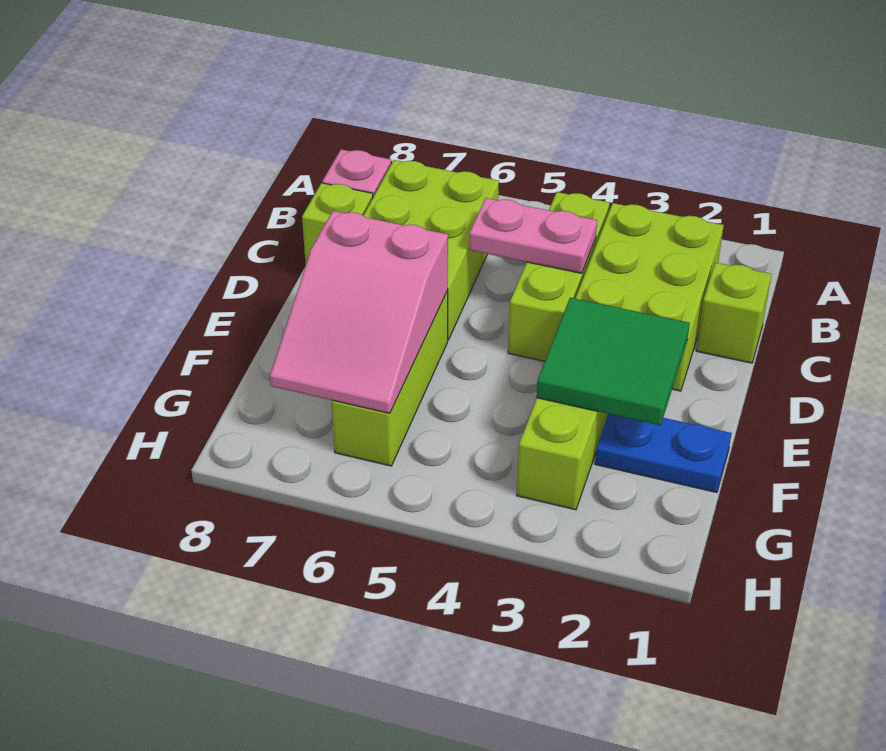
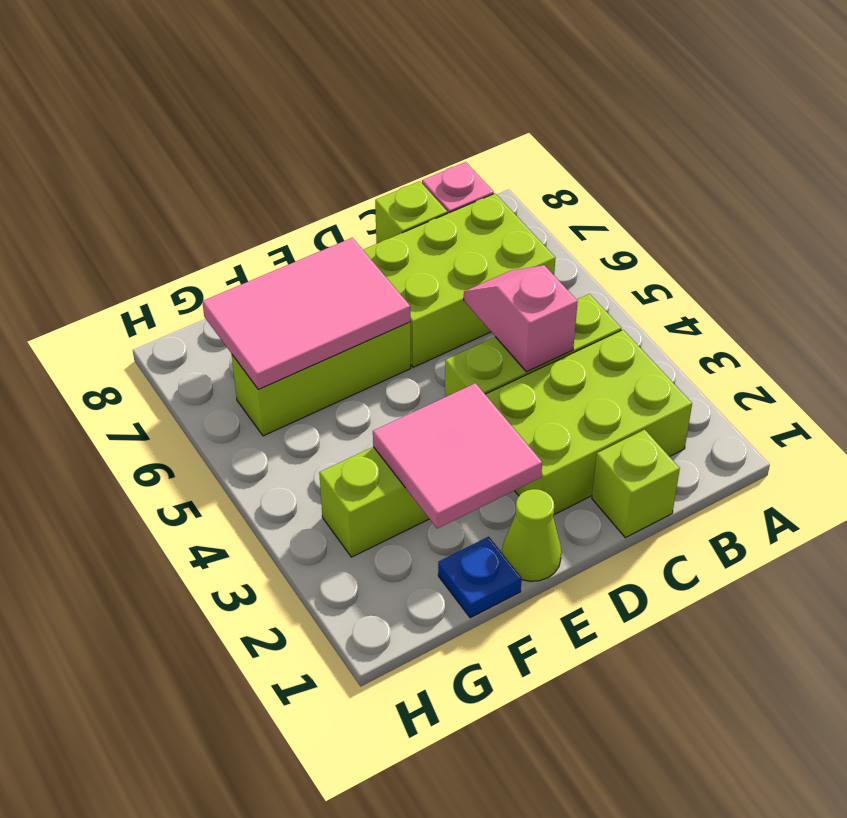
pink plate C4:C5 level 2 -> pink slope C4:C5 level 2 top 4
none -> lime cone E1 level 1
green tile E2:F3 level 2 -> pink tile E2:F3 level 2
pink slope E6:G7 level 2 top E -> pink tile E6:G7 level 2
blue plate F1:F2 level 1 -> blue plate F1 level 1

